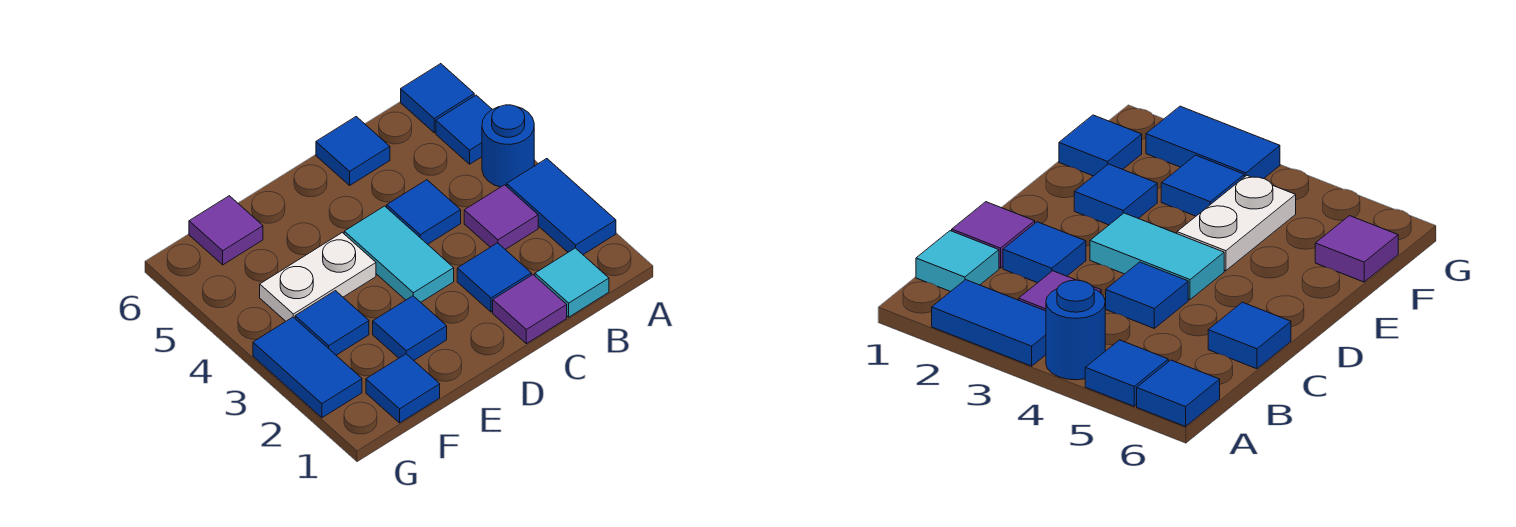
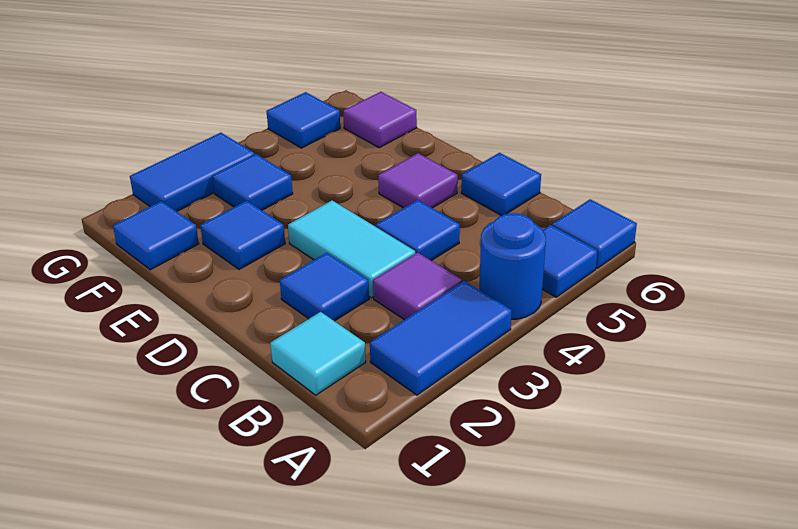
purple tile C1 level 1 -> purple tile D5 level 1
cyan tile D3:D4 level 1 -> cyan tile C3:D3 level 1
white plate E4:F4 level 1 -> none
none -> blue tile G5 level 1

